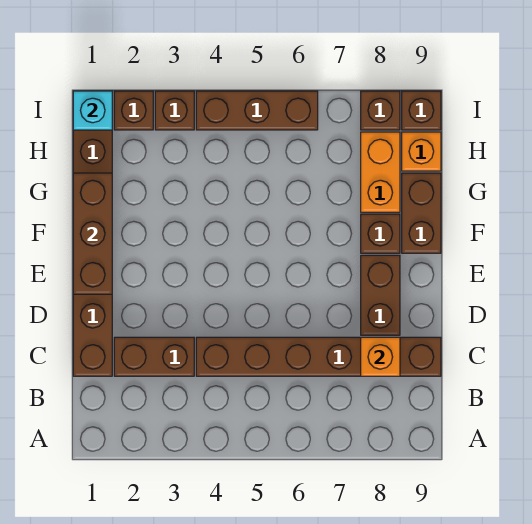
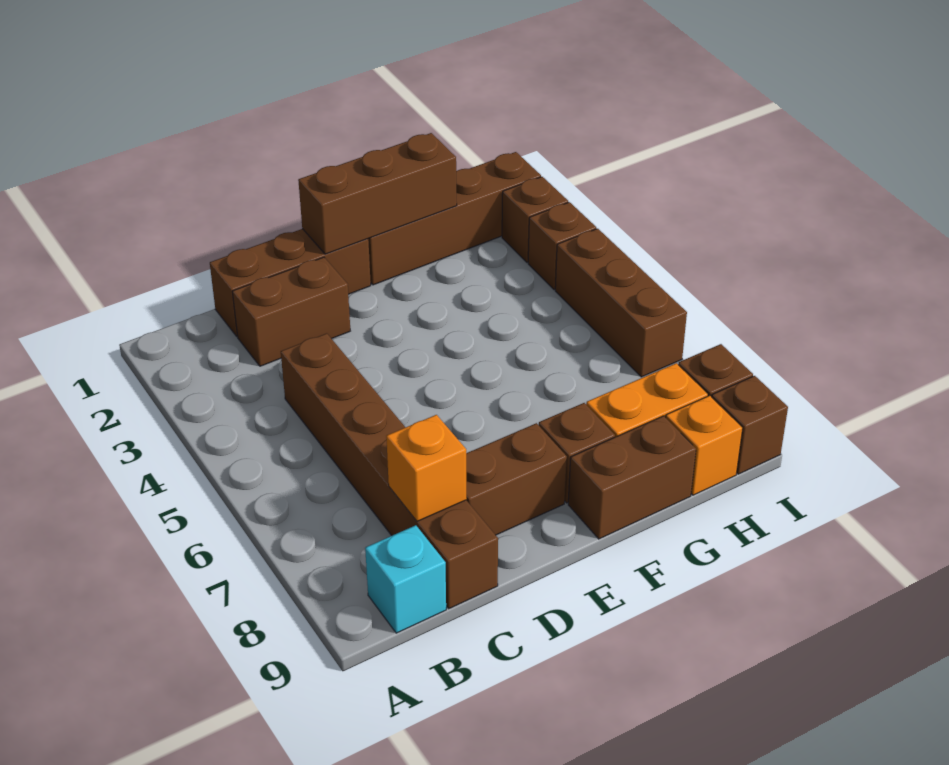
brown brick C2:C3 level 1 -> brown brick C2:D2 level 1
cyan brick I1 level 2 -> cyan brick B9 level 1

